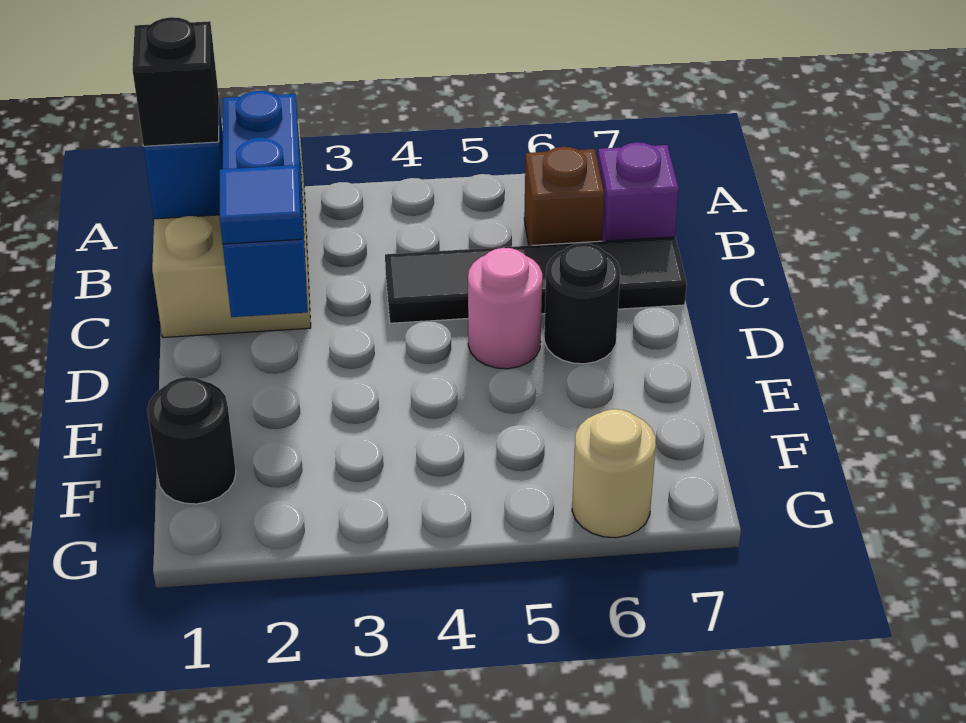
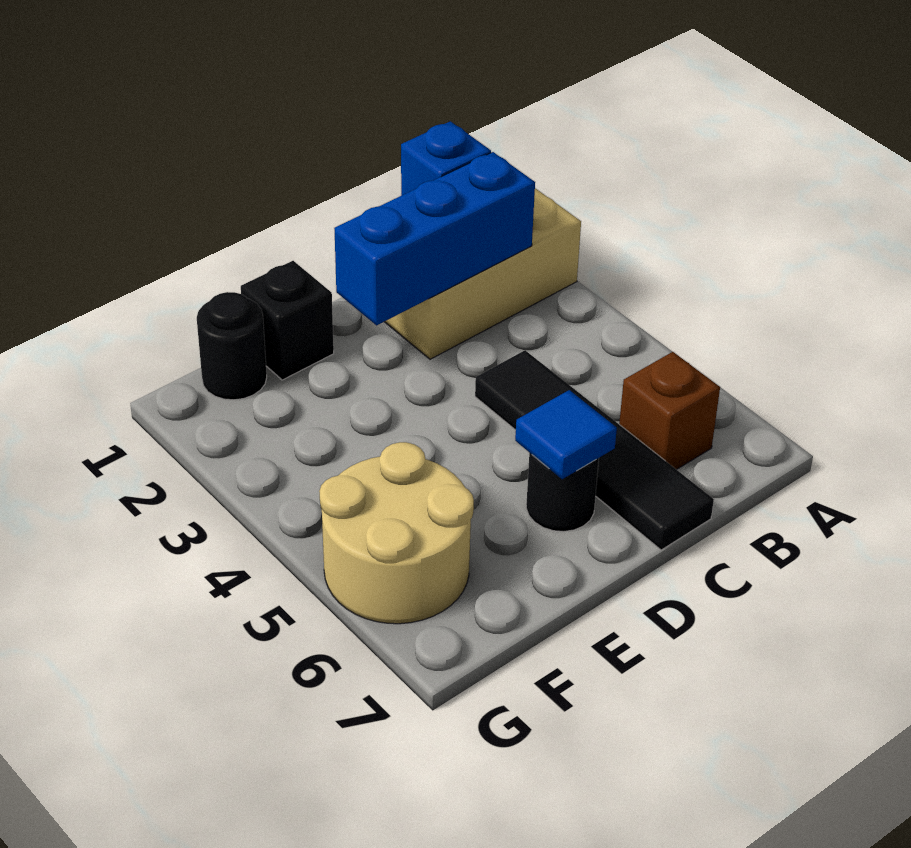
black brick B1 level 3 -> black brick E1 level 1
purple brick B7 level 1 -> none
blue tile D2 level 3 -> blue tile D6 level 2
pink round brick D5 level 1 -> none
tan round brick G6 level 1 -> tan round brick F5:G6 level 1

